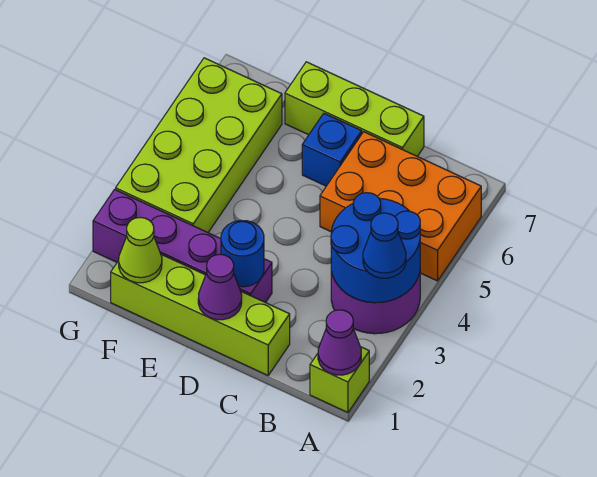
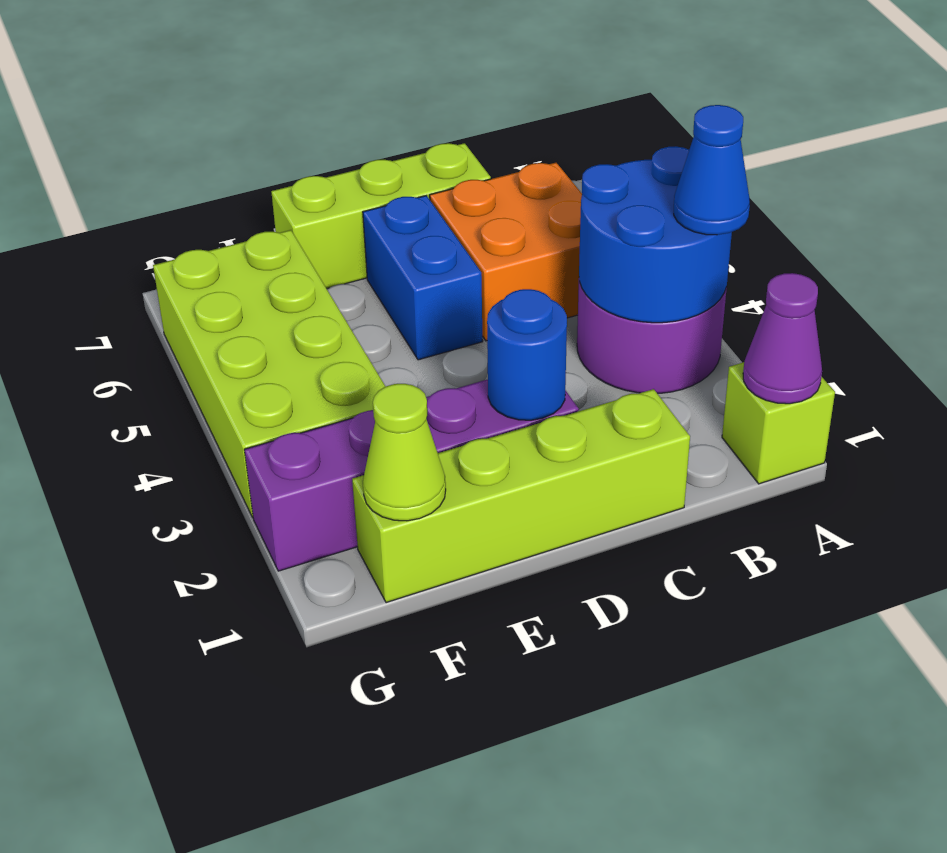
orange brick A5:C6 level 1 -> orange brick B5:C6 level 1
purple cone D1 level 2 -> none
blue brick D6 level 1 -> blue brick D5:D6 level 1

